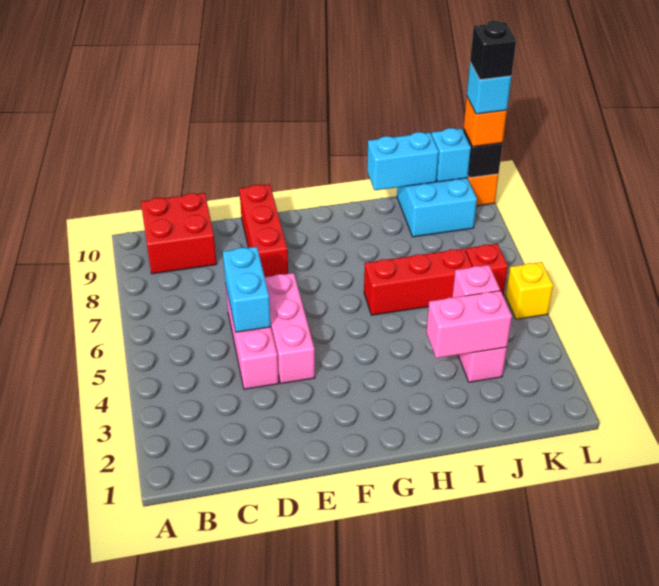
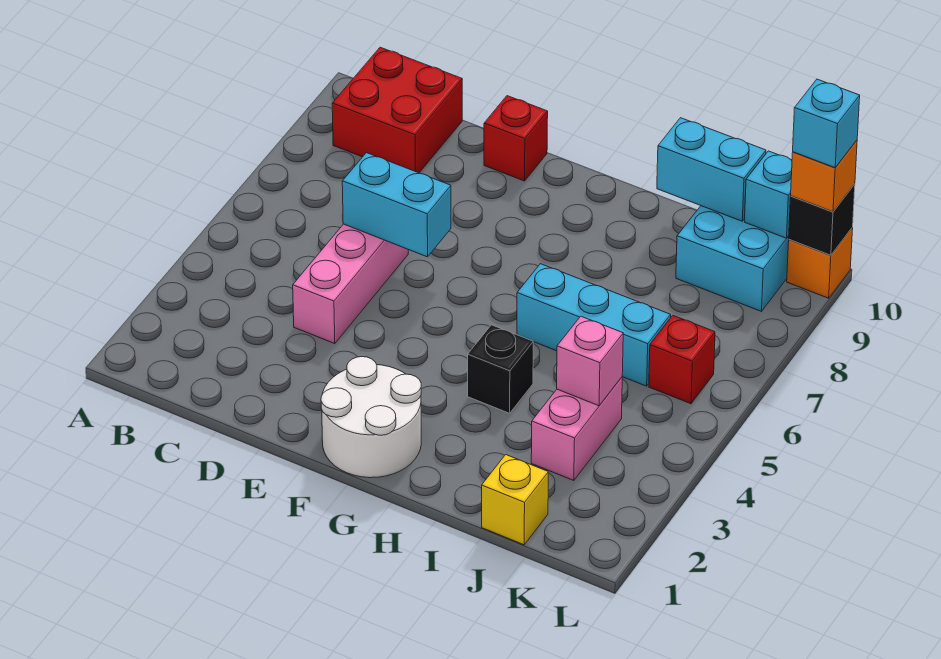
cyan brick D5:D6 level 2 -> cyan brick D6:E6 level 2
pink brick E4:E6 level 1 -> none
red brick E8:E10 level 1 -> red brick E10 level 1
none -> white round brick F1:G2 level 1
red brick H6:J6 level 1 -> cyan brick H6:J6 level 1
pink brick I3:J3 level 2 -> none
yellow brick L5 level 1 -> yellow brick J1 level 1
black brick L10 level 5 -> black brick H4 level 1

